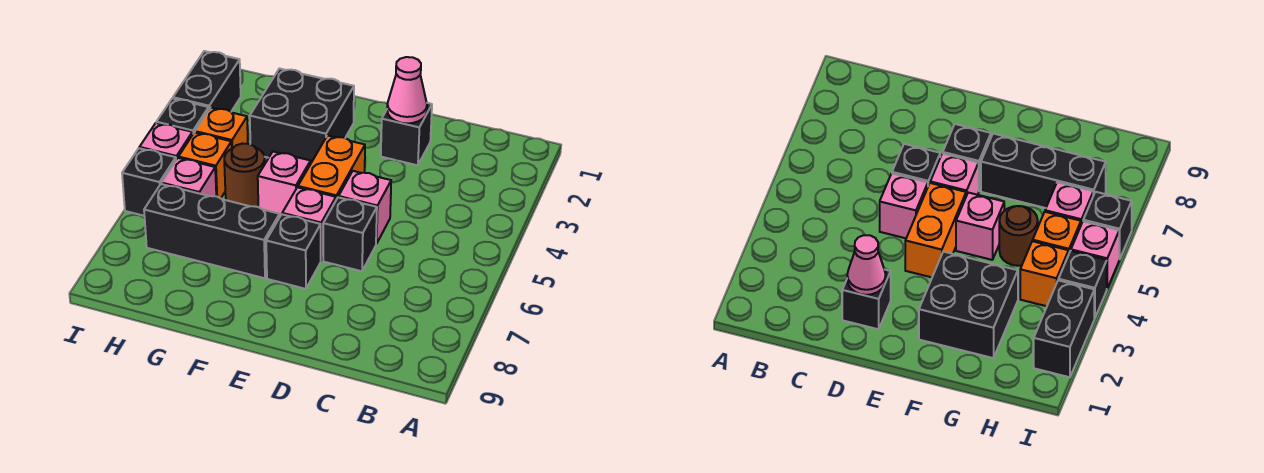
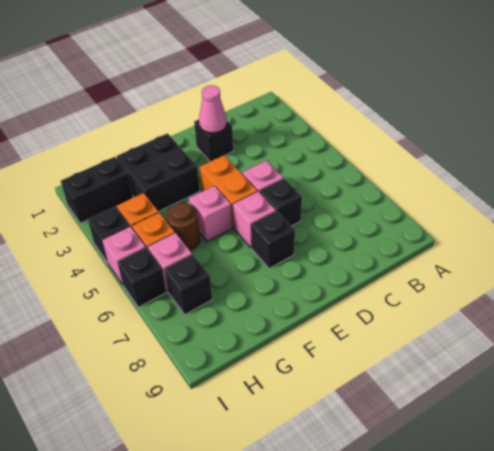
black brick F7:H7 level 1 -> black brick H7 level 1
black brick I2:I3 level 1 -> black brick H2:I2 level 1

